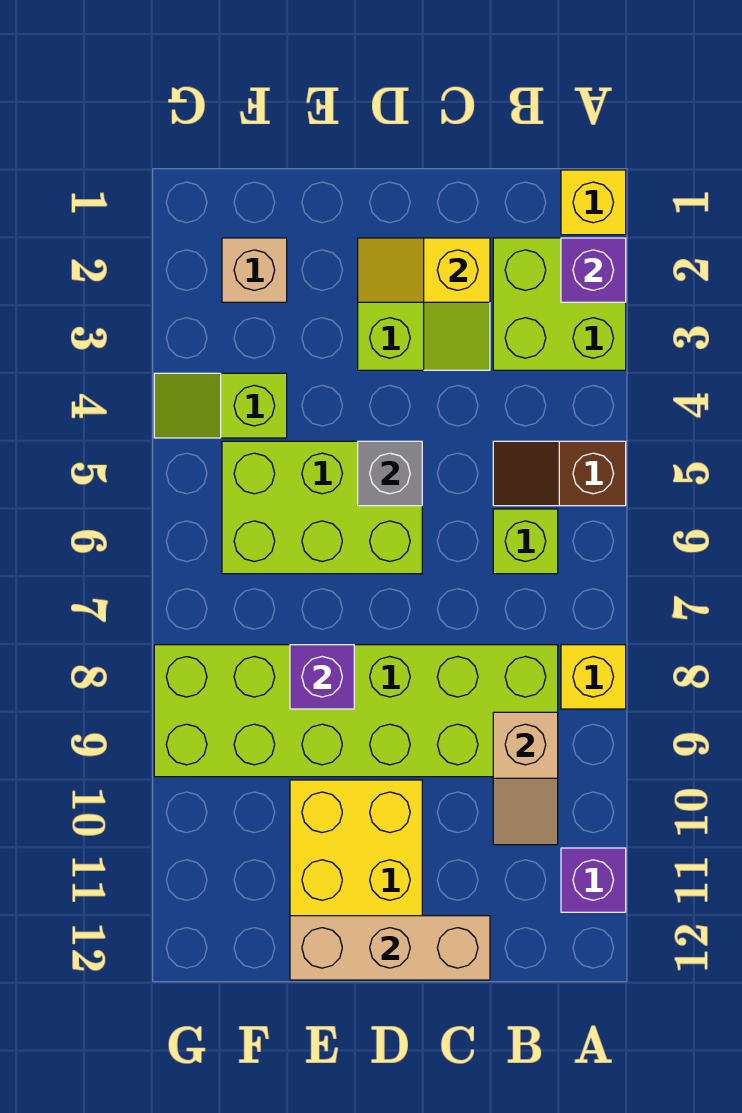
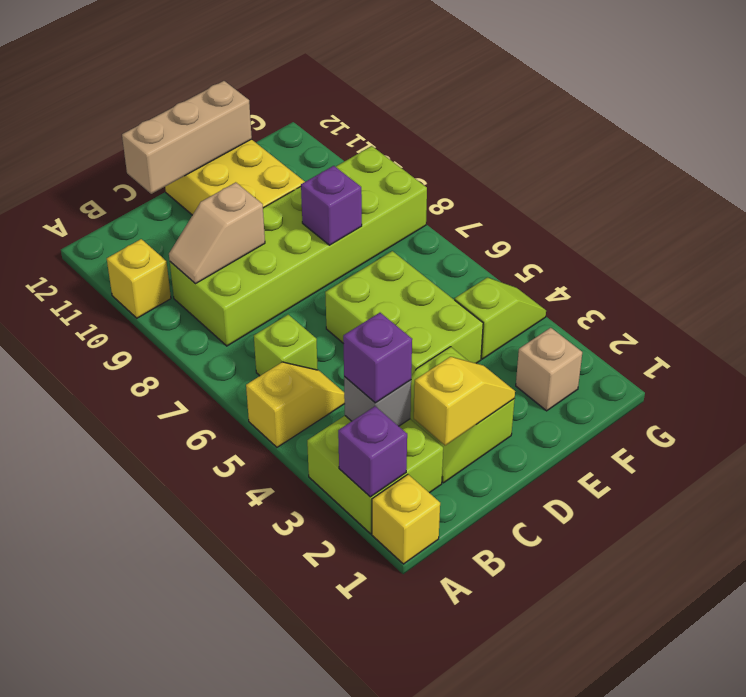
brown slope A5:B5 level 1 top A -> yellow slope A5:B5 level 1 top A
yellow brick A8 level 1 -> yellow brick A10 level 1
purple brick A11 level 1 -> purple brick B3 level 3
tan slope B9:B10 level 2 top 9 -> tan slope B9:C9 level 2 top C
lime brick D5:F6 level 1 -> lime brick D4:E6 level 1
grey brick D5 level 2 -> grey brick B3 level 2

